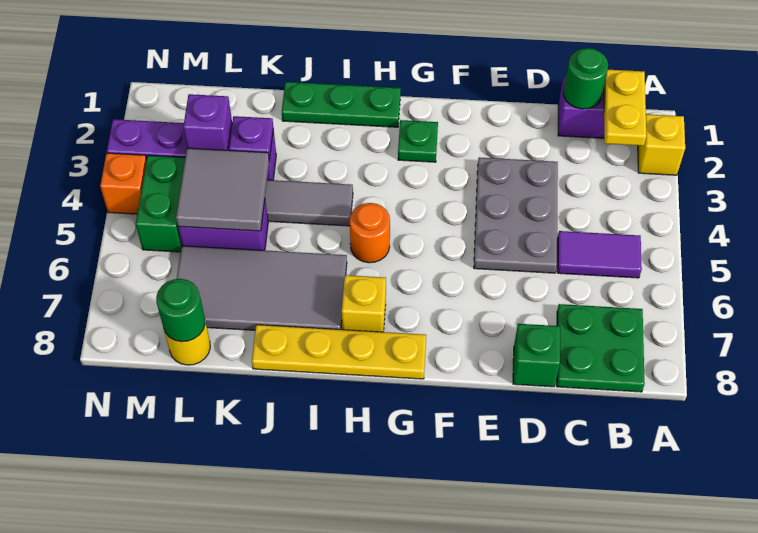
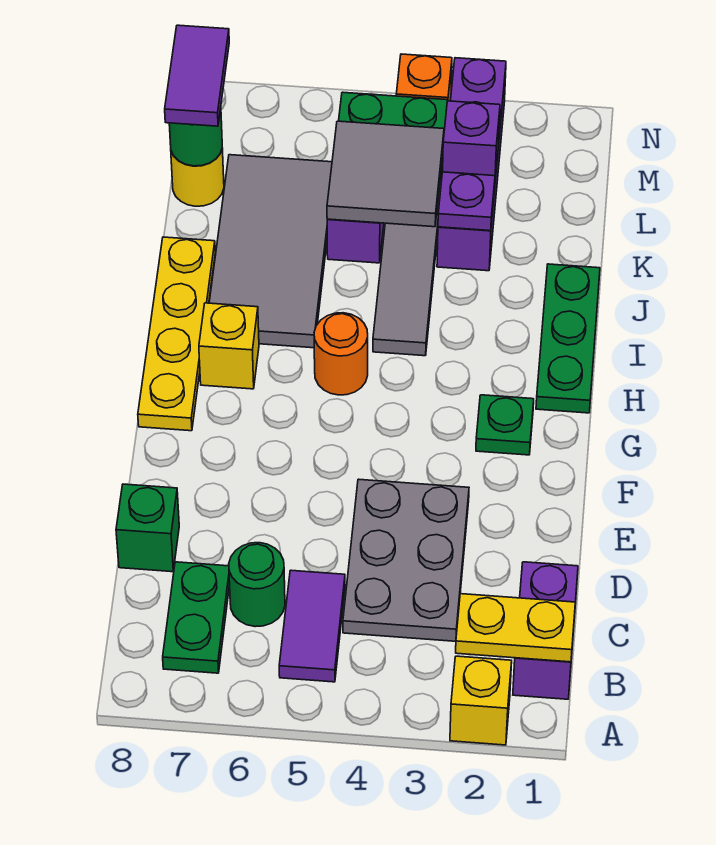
green plate B7:C8 level 1 -> green plate B7:C7 level 1
green round brick C1 level 2 -> green round brick C6 level 1
grey plate D3:E5 level 1 -> grey plate C3:E4 level 1
none -> purple tile L8:M8 level 3

